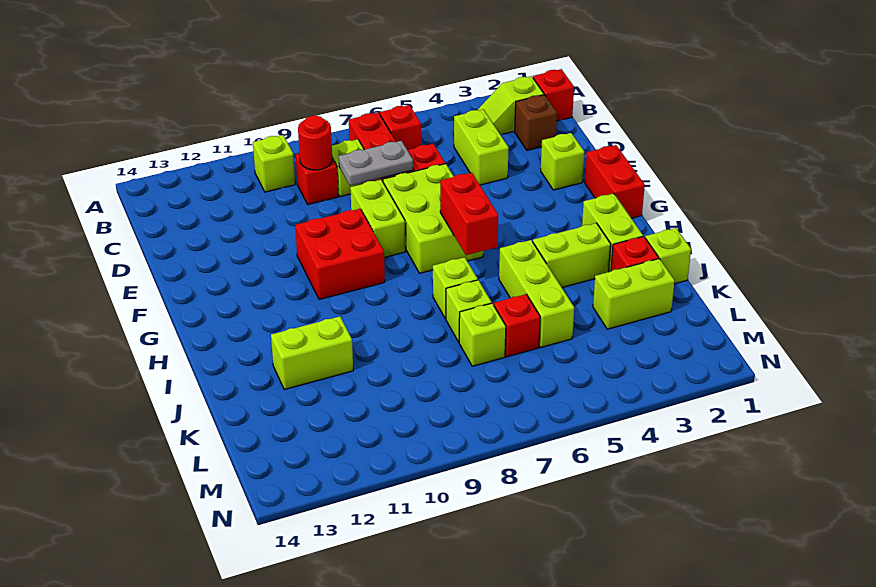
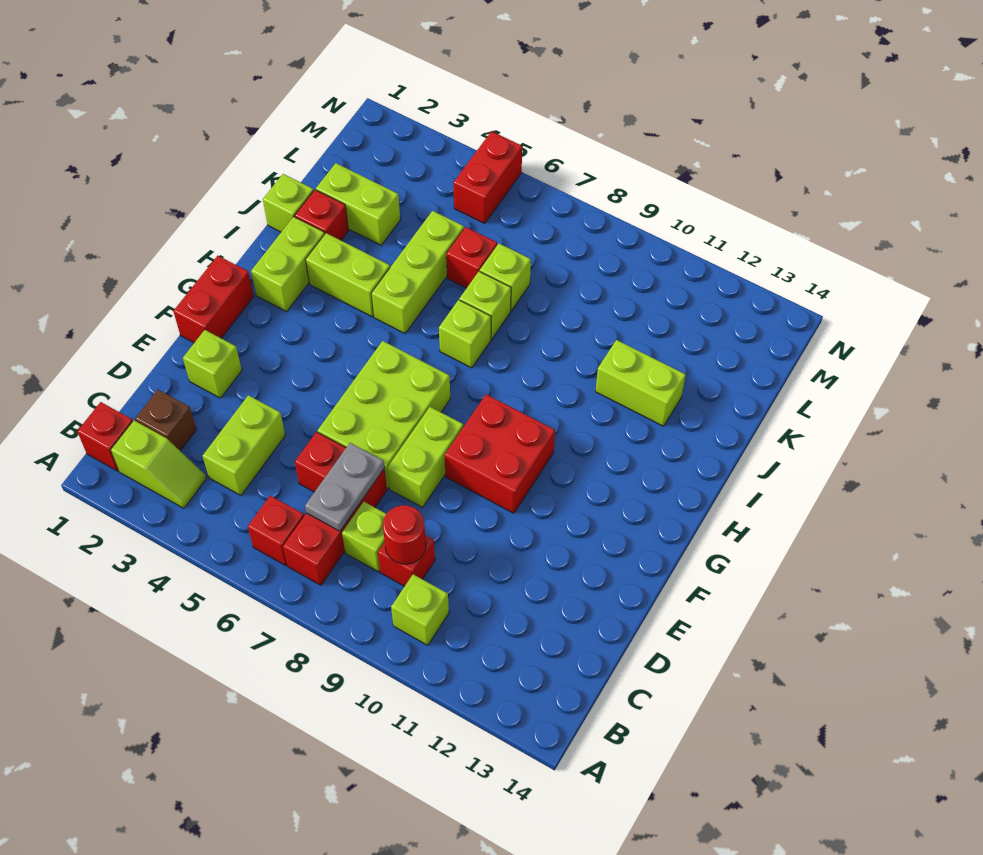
grey plate D7:D8 level 2 -> grey plate C7:D7 level 2
red brick G6:H6 level 2 -> red brick M5:N5 level 1

